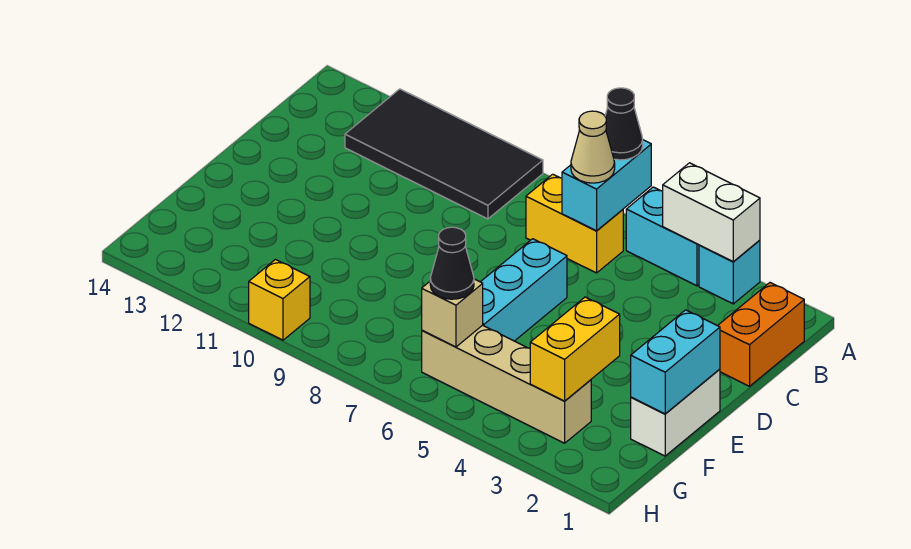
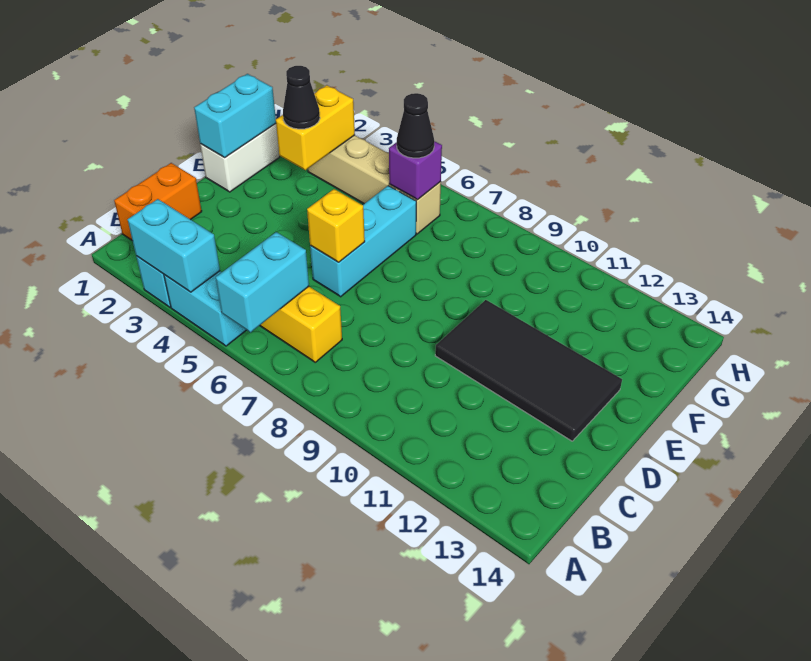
white brick A3:A4 level 2 -> cyan brick A3:A4 level 2
black cone A6 level 3 -> black cone F3 level 3
black tile A9:B12 level 1 -> black tile D10:E13 level 1
tan cone B6 level 3 -> none
tan brick G6 level 2 -> purple brick G6 level 2
yellow brick H10 level 1 -> yellow brick D6 level 2

